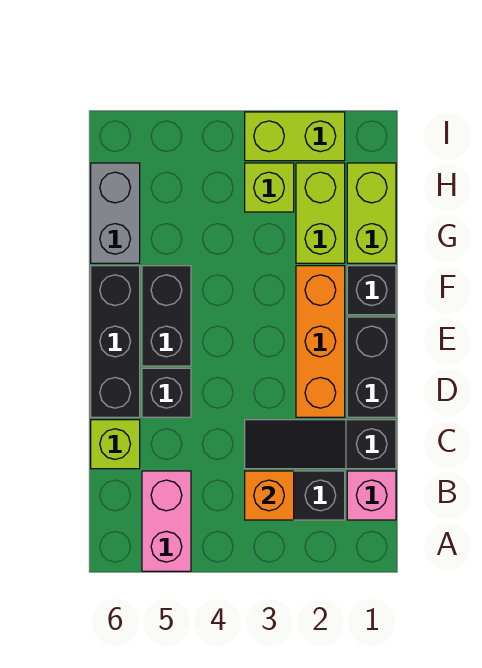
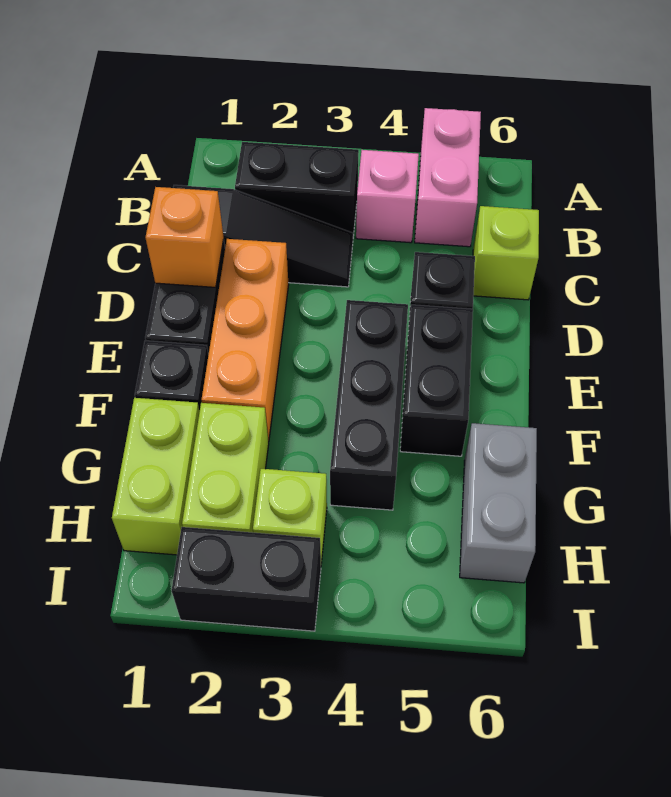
pink brick B1 level 1 -> pink brick B4 level 1
orange brick B3 level 2 -> orange brick D1 level 2
black brick D6:F6 level 1 -> black brick E4:G4 level 1
lime brick I2:I3 level 1 -> black brick I2:I3 level 1

